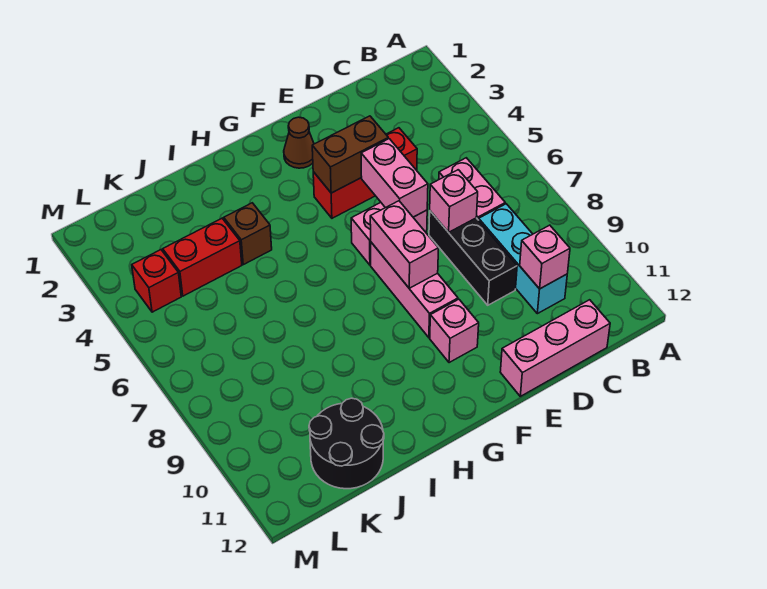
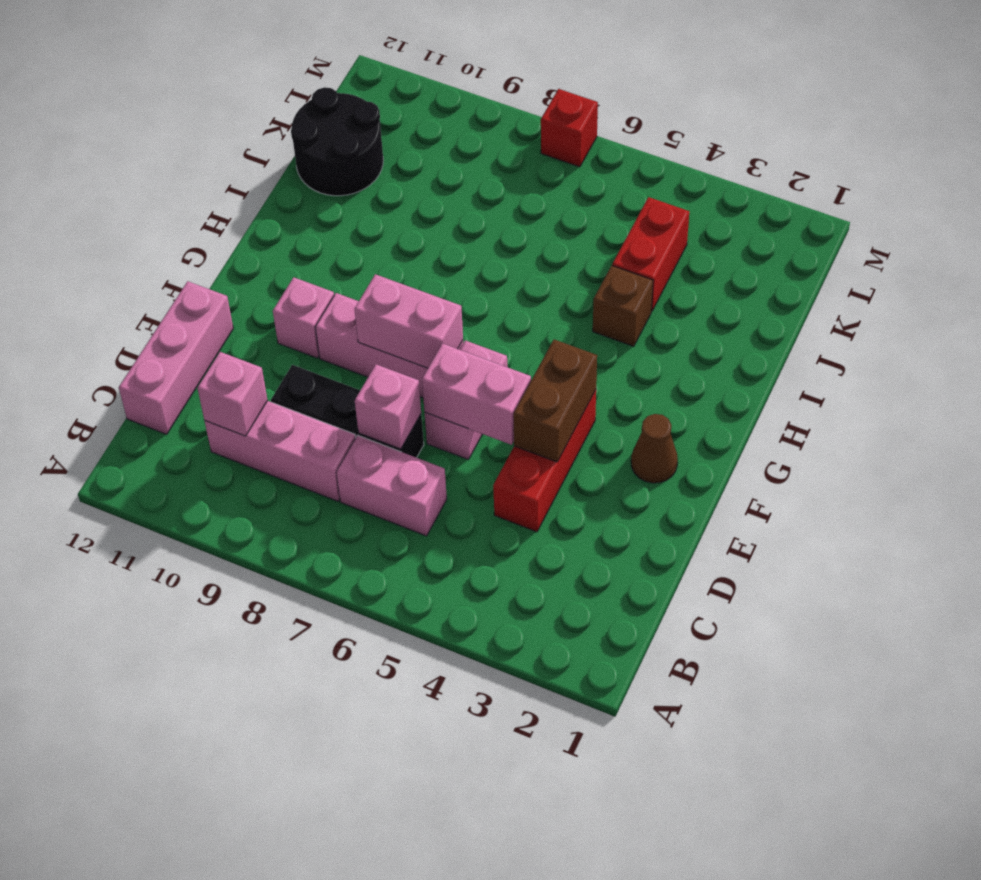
cyan brick C8:C10 level 1 -> pink brick C8:C10 level 1
red brick L4 level 1 -> red brick M7 level 1

